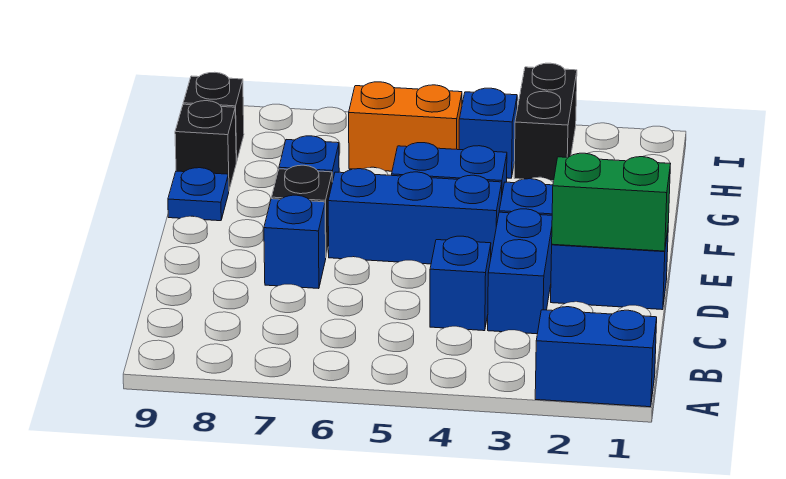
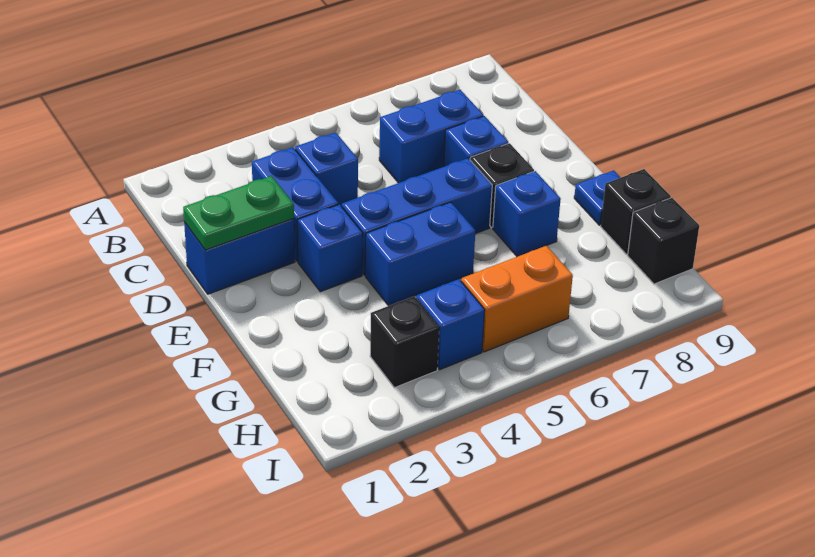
blue brick A1:A2 level 1 -> blue brick C6:C7 level 1
green brick D1:D2 level 2 -> green plate D1:D2 level 2
black brick H3:I3 level 1 -> black brick H3 level 1

